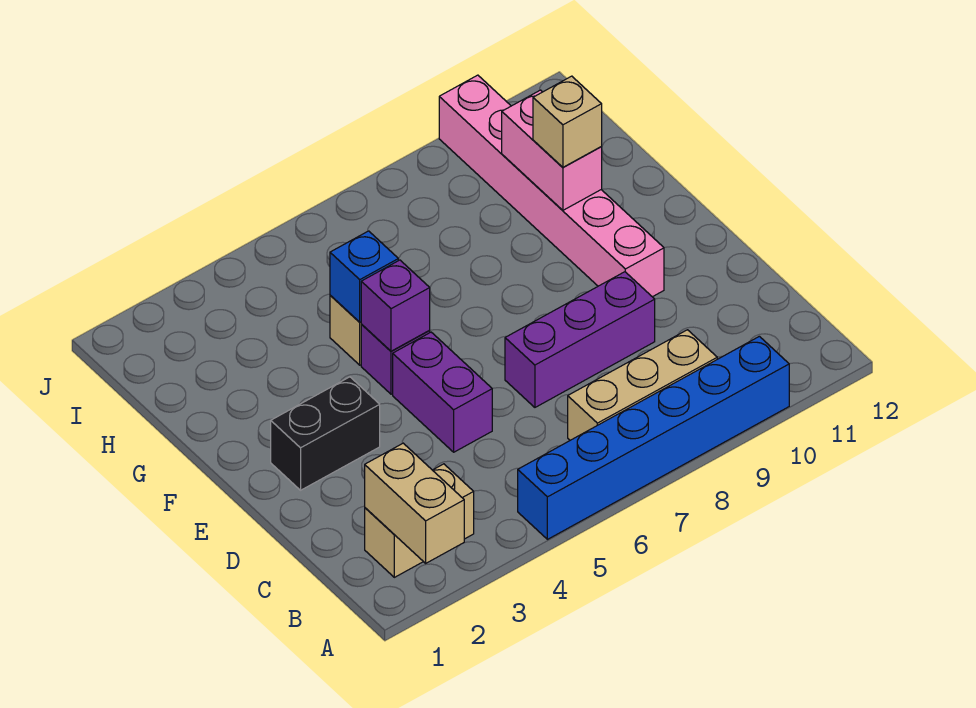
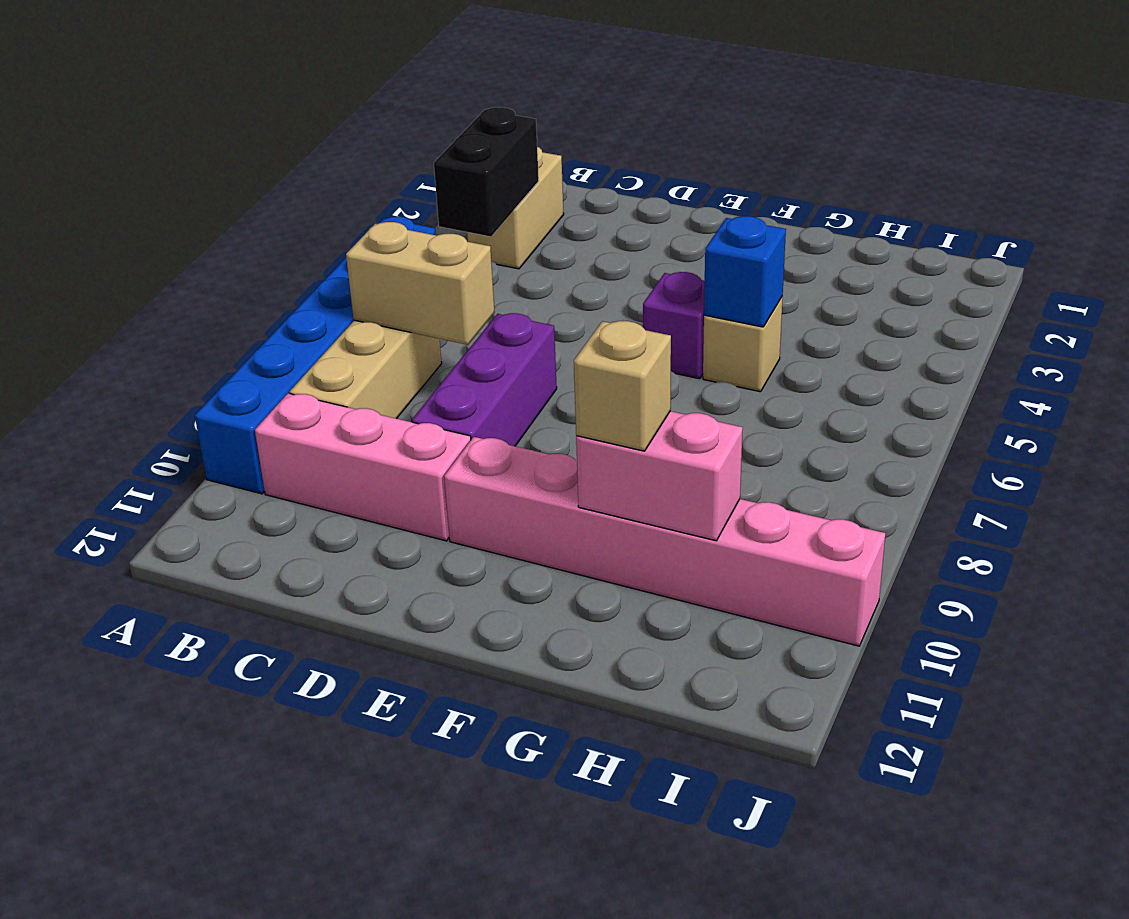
tan brick A2:B2 level 2 -> tan brick B7:C7 level 2
none -> pink brick B10:D10 level 1
purple brick D5:E5 level 1 -> none
black brick E2:E3 level 1 -> black brick B3:B4 level 2
purple brick F5 level 2 -> none

